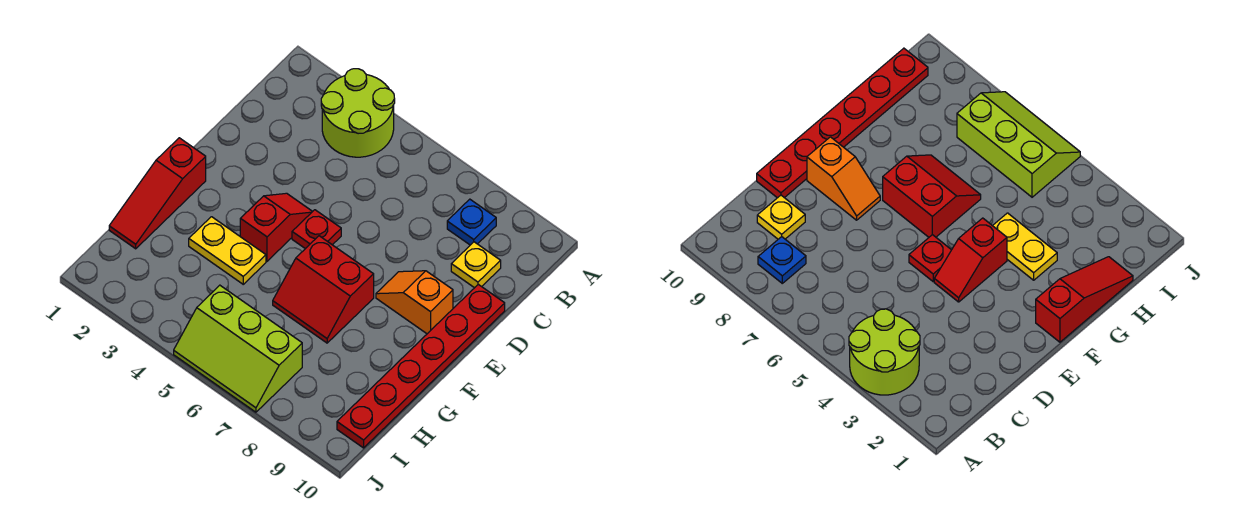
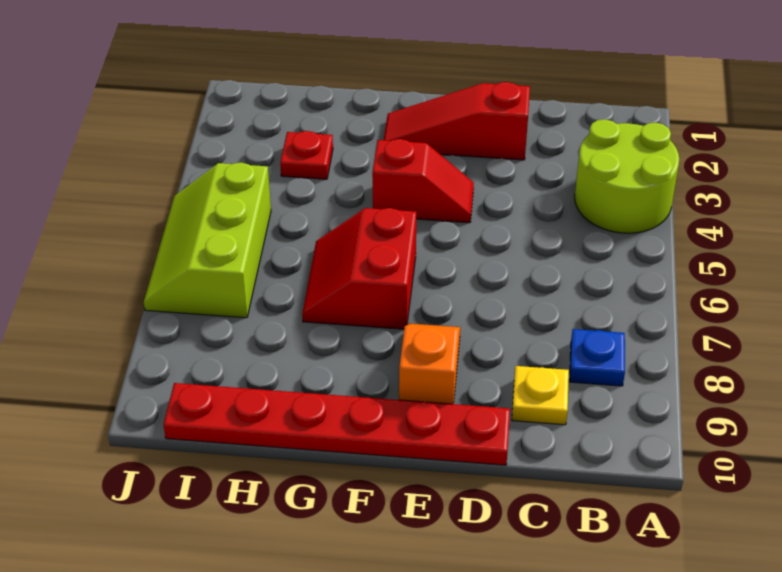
red plate E5 level 1 -> red plate H3 level 1
red slope F1:H1 level 1 top F -> red slope D2:F2 level 1 top D
yellow plate G3:G4 level 1 -> none

